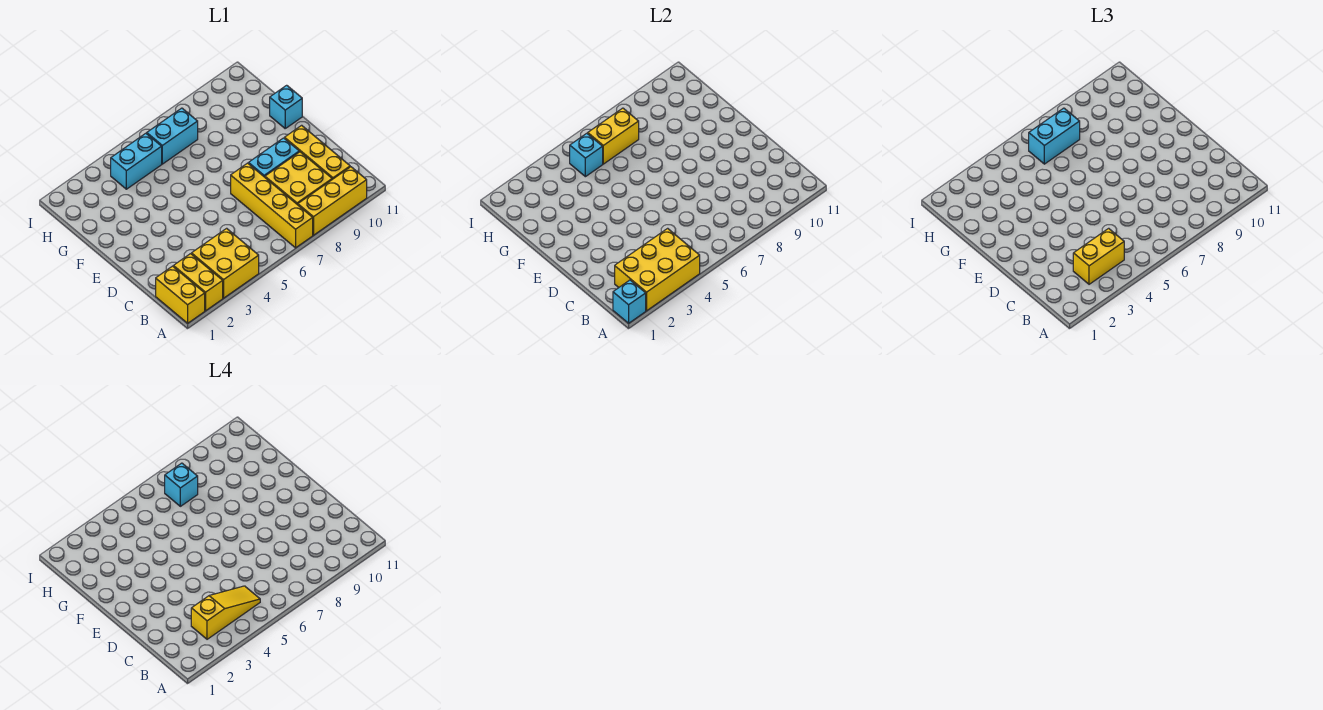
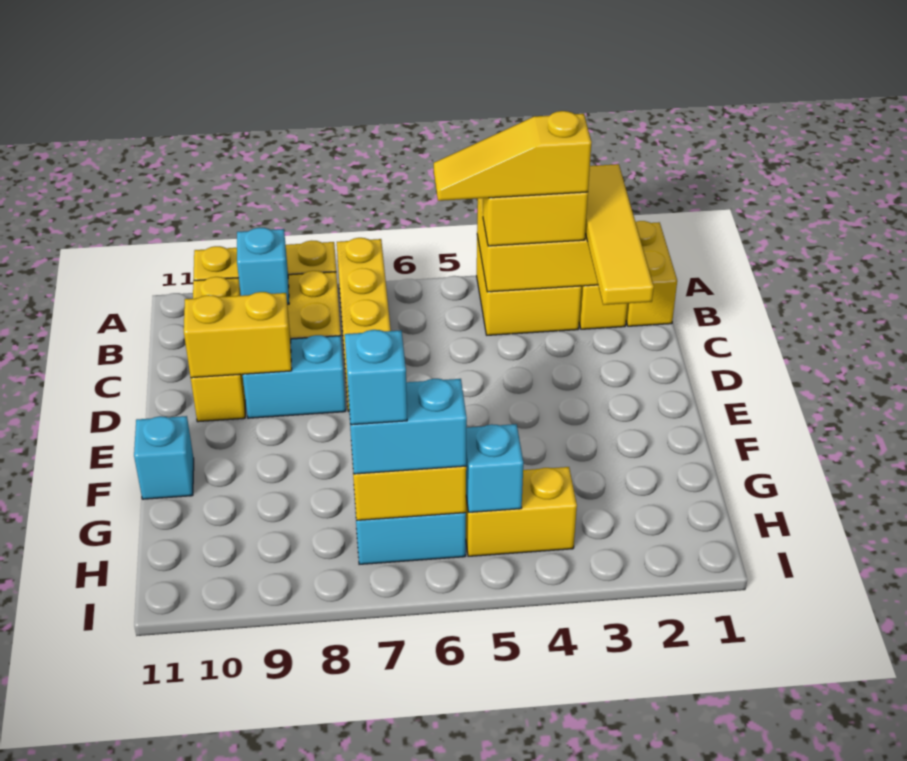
cyan brick A1 level 2 -> cyan brick B9 level 2
none -> yellow tile A2:D2 level 3
none -> yellow brick D9:D10 level 2
cyan brick H4:H5 level 1 -> yellow brick H4:H5 level 1

